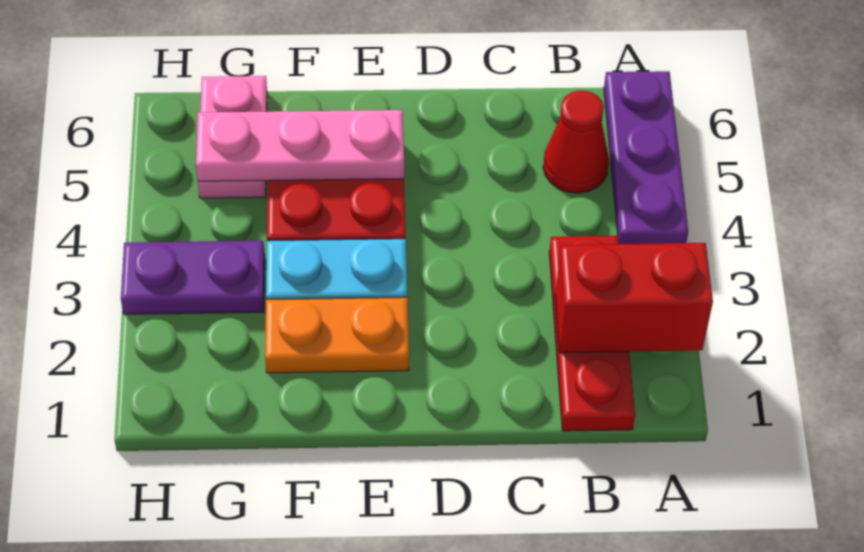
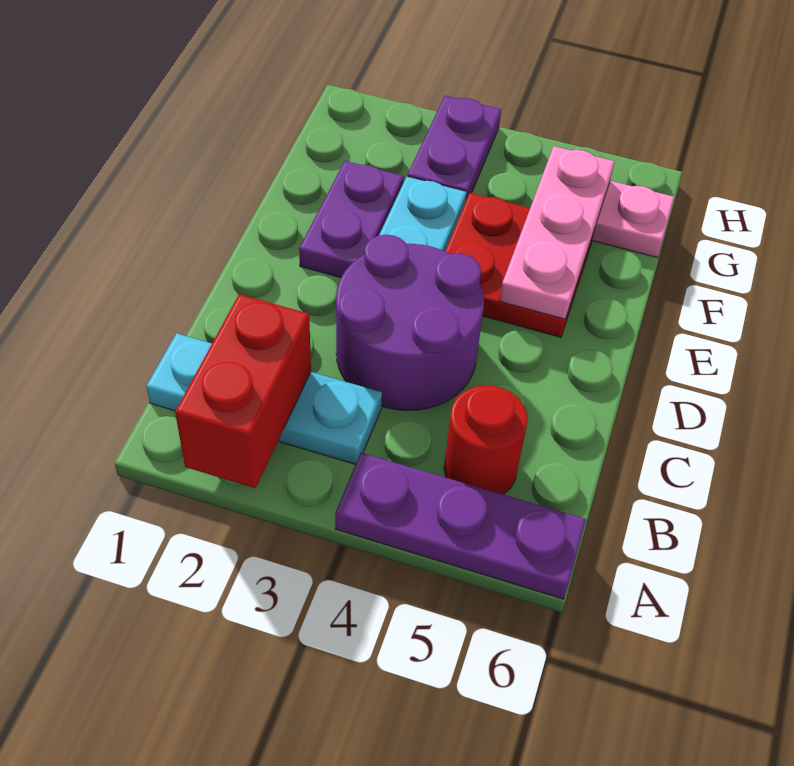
red plate B1:B3 level 1 -> cyan plate B1:B3 level 1
red cone B5 level 1 -> red round brick B5 level 1
none -> purple round brick C3:D4 level 1
orange plate E2:F2 level 1 -> purple plate E2:F2 level 1

